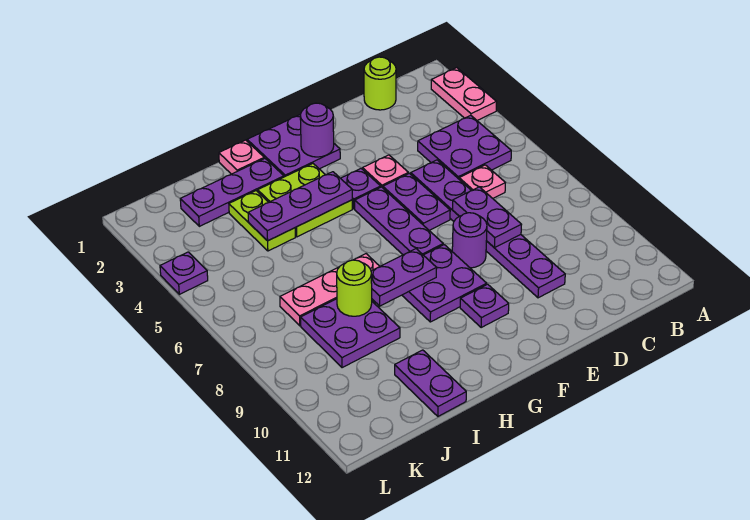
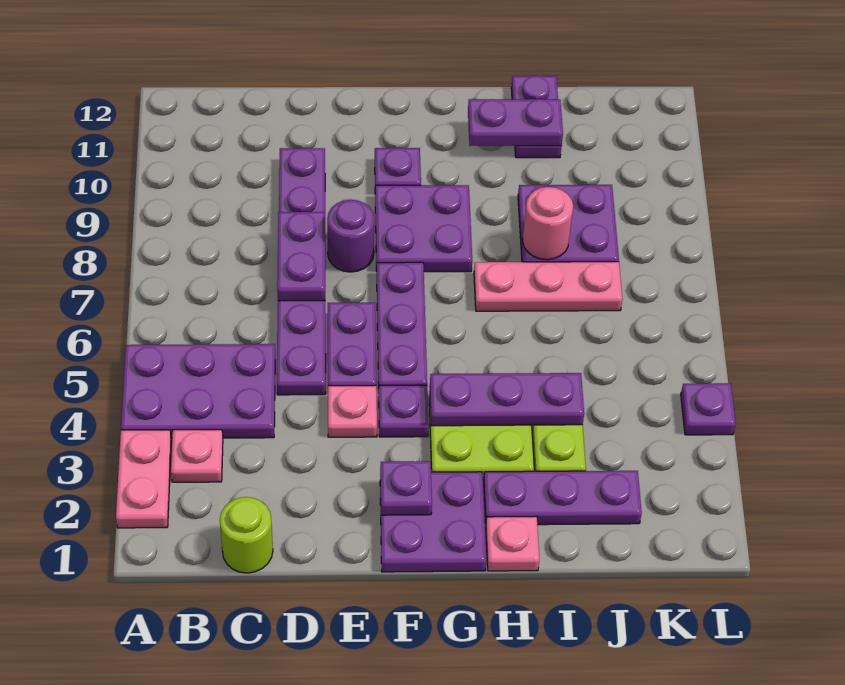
purple plate B4:C5 level 1 -> purple plate A4:C5 level 1
pink plate C6 level 1 -> pink plate B3 level 1
purple round brick F2 level 2 -> purple plate F2 level 2
purple plate G8:H8 level 2 -> purple plate H11:I11 level 2
lime round brick I8 level 2 -> pink round brick I8 level 2

